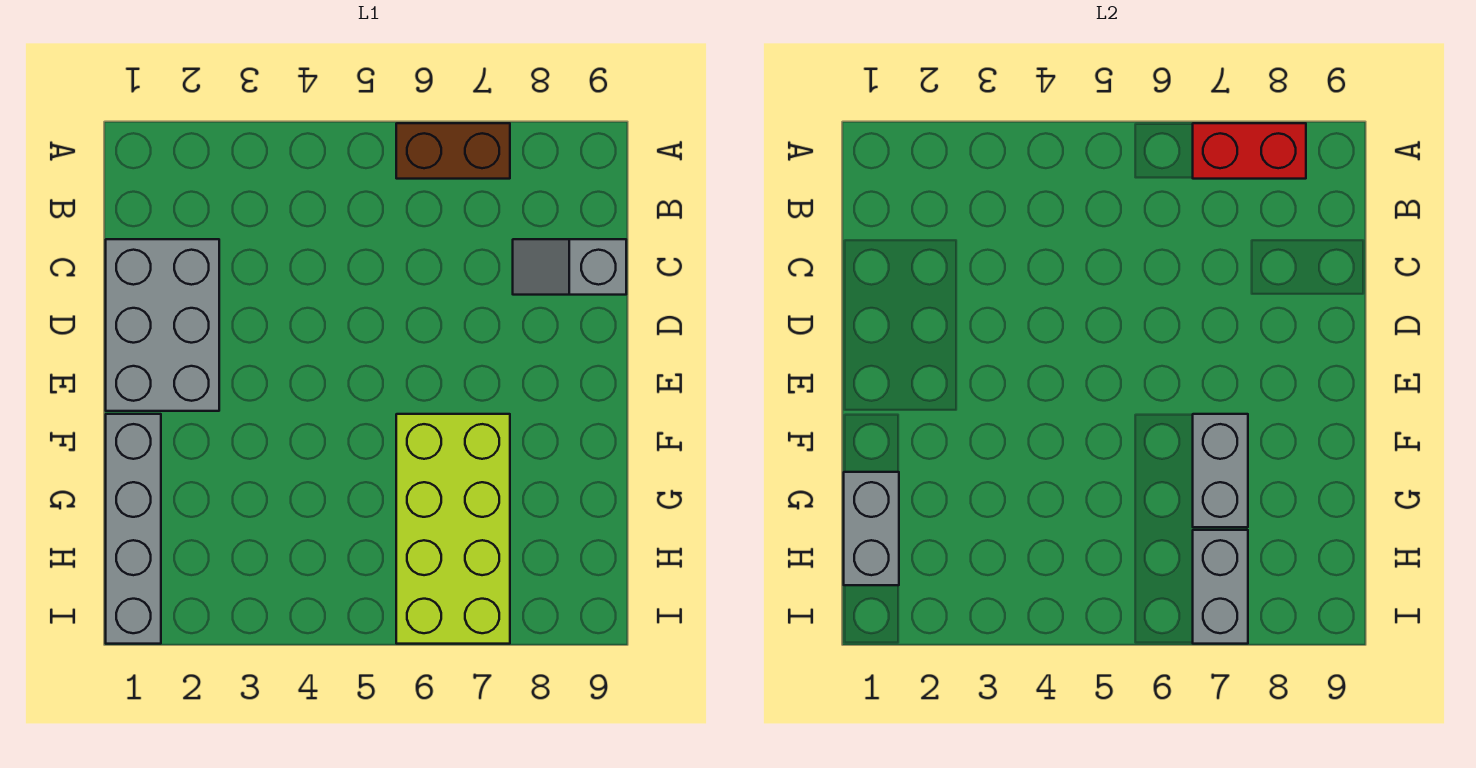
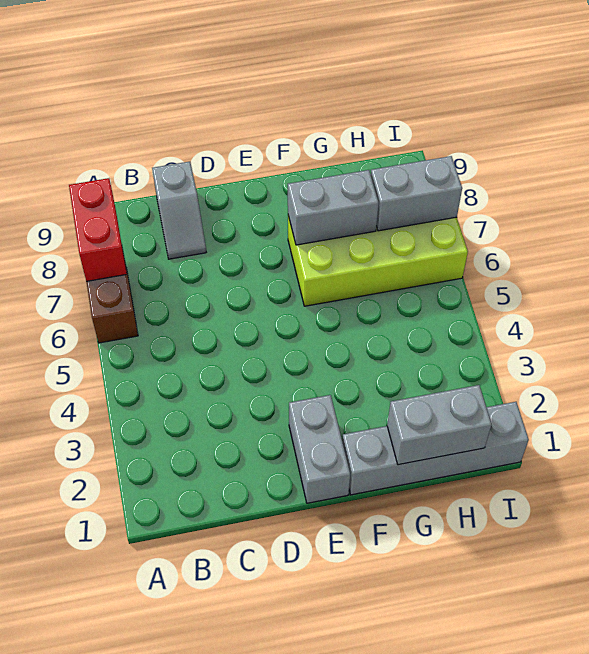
grey brick C1:E2 level 1 -> grey brick E1:E2 level 1

